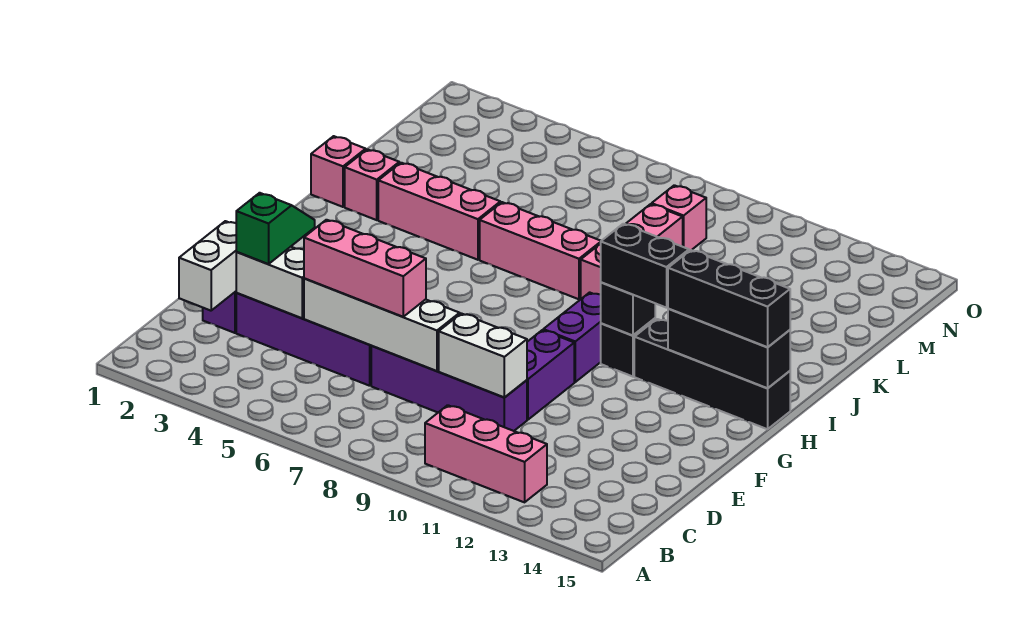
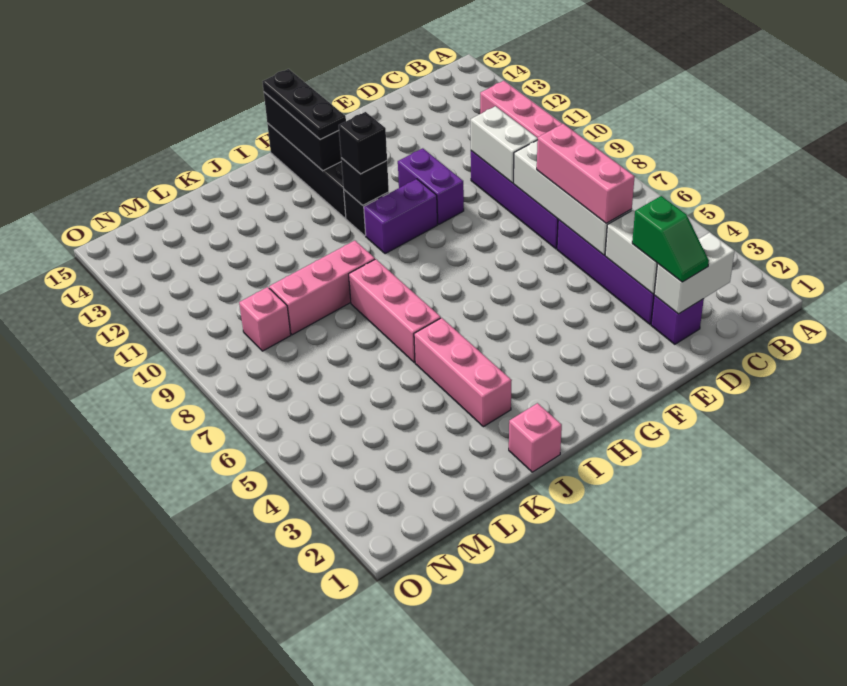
green slope D3:E3 level 3 top D -> green slope D2:D3 level 3 top 3
purple brick E10:F10 level 1 -> purple brick F10:F11 level 1
black brick H11:H12 level 3 -> black brick H11 level 3
black brick H13:H15 level 3 -> black plate H13:H15 level 3
pink brick J2 level 1 -> none

